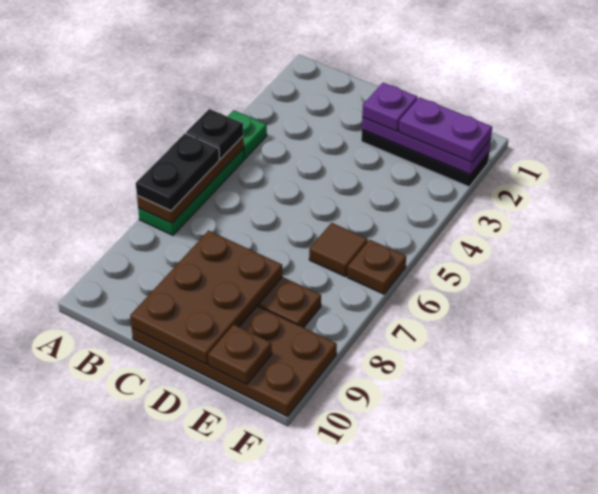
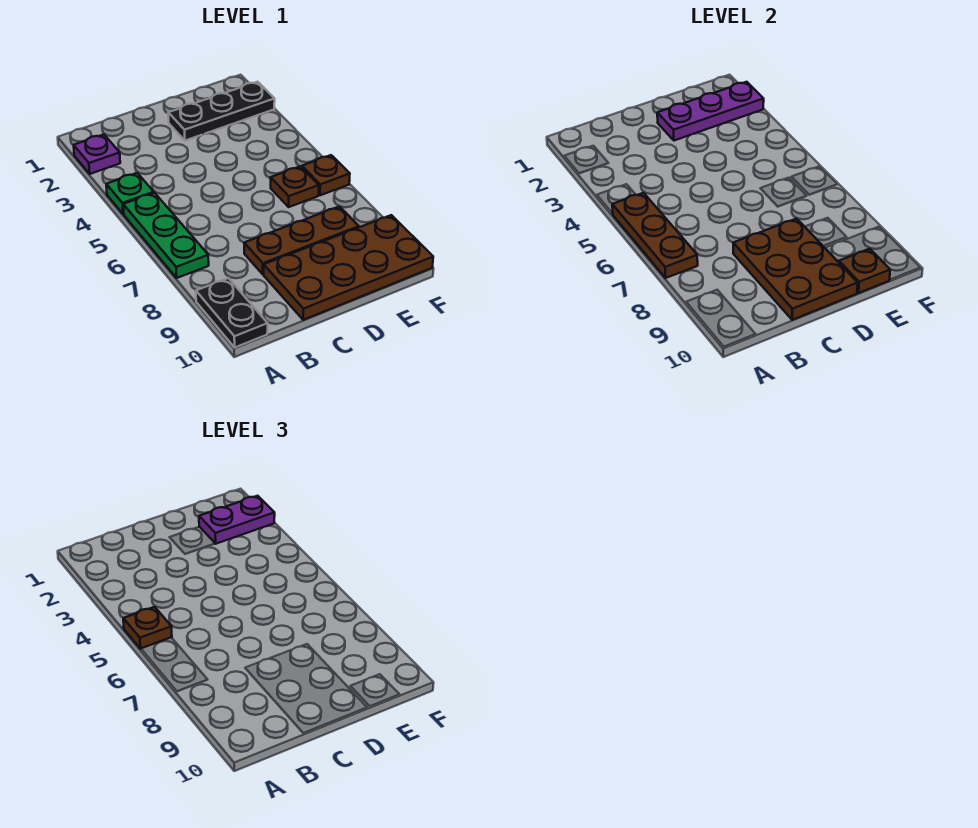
black plate A5 level 3 -> brown plate A5 level 3
black plate A6:A7 level 3 -> black plate A9:A10 level 1
purple plate D2 level 3 -> purple plate A2 level 1
brown tile E6 level 1 -> brown plate E6 level 1

